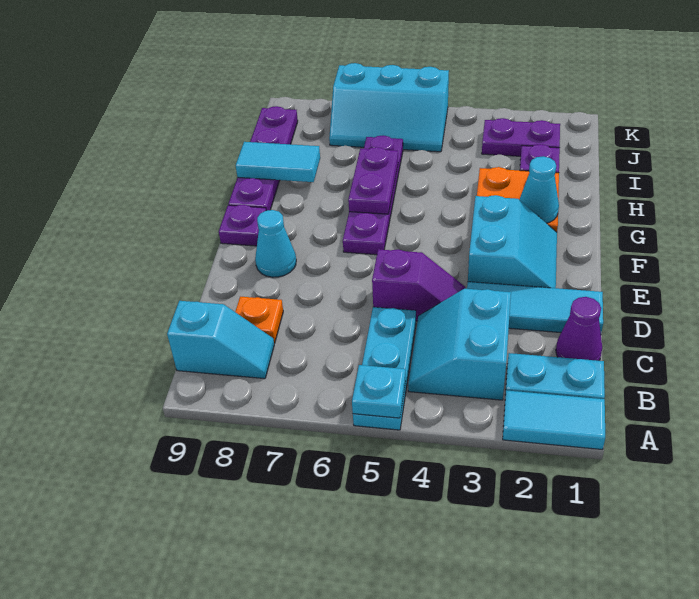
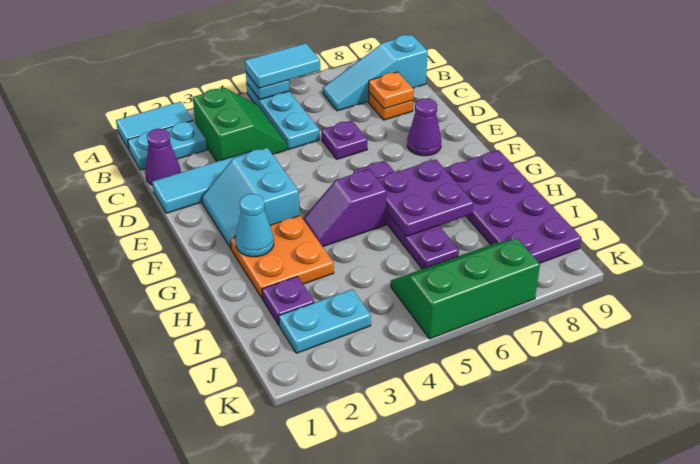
cyan slope B3:C4 level 1 top 3 -> green slope B3:C4 level 1 top 3
cyan slope B8:B9 level 1 top 9 -> cyan slope B7:B9 level 1 top 9
none -> orange plate C8 level 2
purple slope D4:D5 level 1 top 5 -> purple slope G4:G5 level 1 top 5
cyan cone E8 level 1 -> purple cone E8 level 1
purple plate F9 level 1 -> purple plate D6 level 1
purple plate G6:H6 level 2 -> purple plate G6:H7 level 2
purple plate G9:J9 level 1 -> purple plate G8:J9 level 1
cyan tile H8:H9 level 2 -> cyan tile A5:A6 level 3
purple plate J2:J3 level 1 -> cyan plate J2:J3 level 1
cyan slope J5:K7 level 1 top K -> green slope J5:K7 level 1 top K

